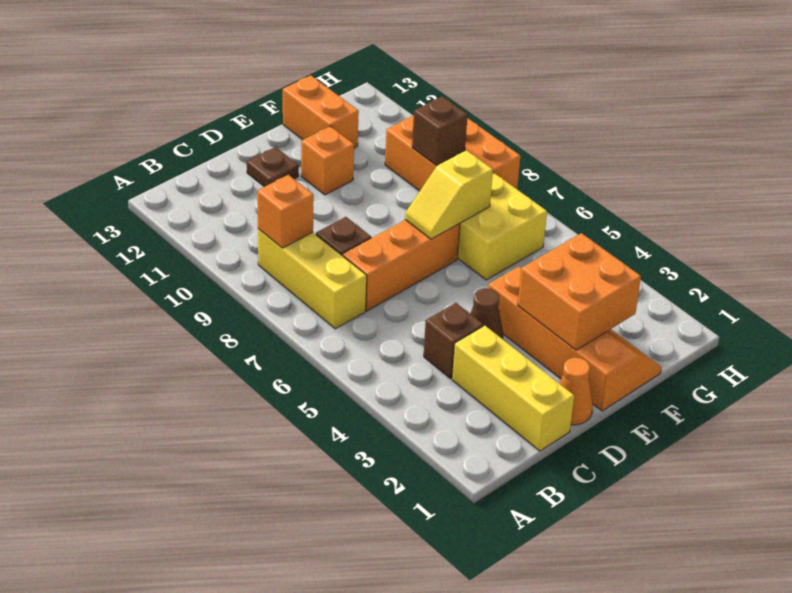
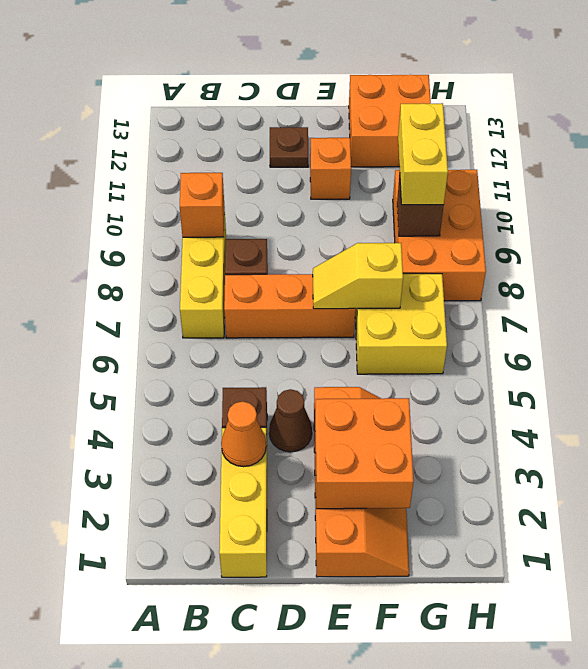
orange cone D1 level 1 -> orange cone C3 level 2
orange brick F12:F13 level 1 -> orange brick F12:G13 level 1
none -> yellow brick G9:G10 level 3

